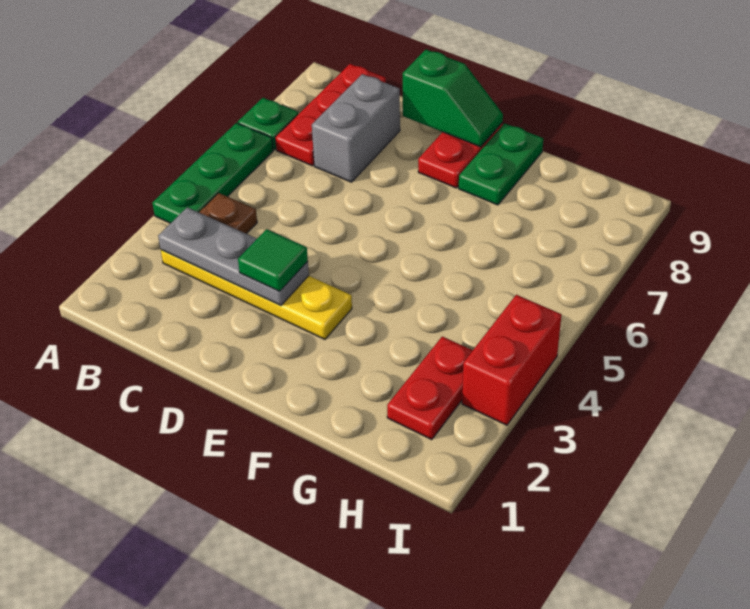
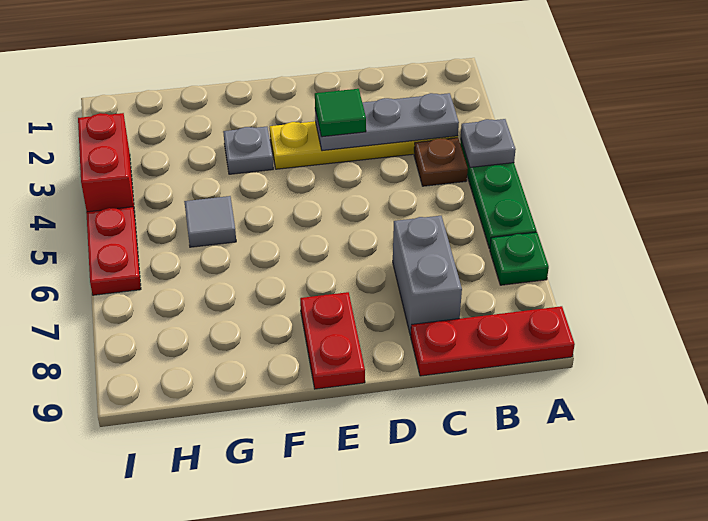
none -> grey plate A4 level 2
red plate B7:B9 level 1 -> red plate A9:C9 level 1
green slope D9:E9 level 2 top D -> none
none -> grey plate F3 level 1
green plate F8:F9 level 1 -> none
none -> grey tile G5 level 1
red plate H2:H3 level 1 -> red plate I5:I6 level 1

